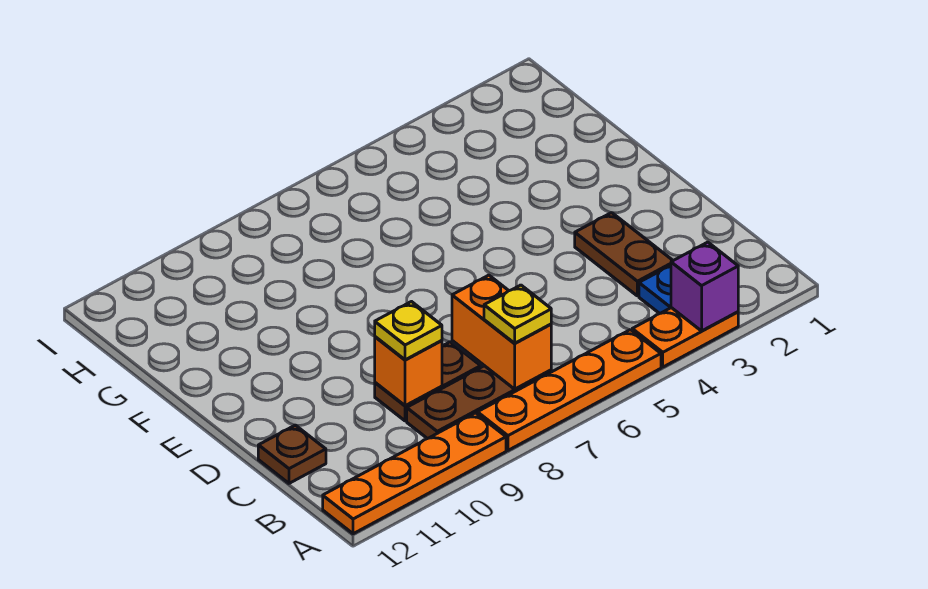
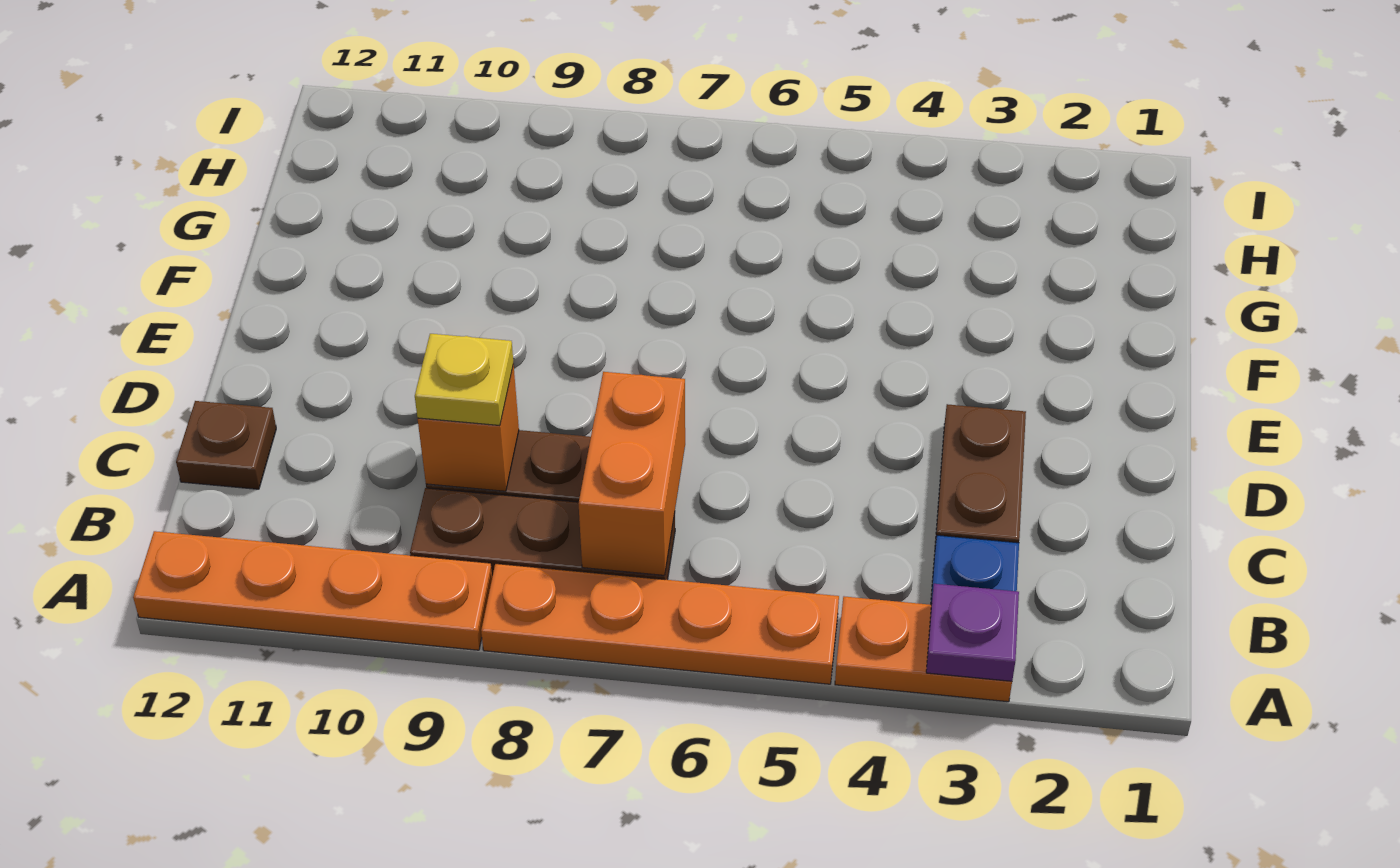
purple brick A3 level 2 -> purple plate A3 level 2
yellow plate B7 level 3 -> none

